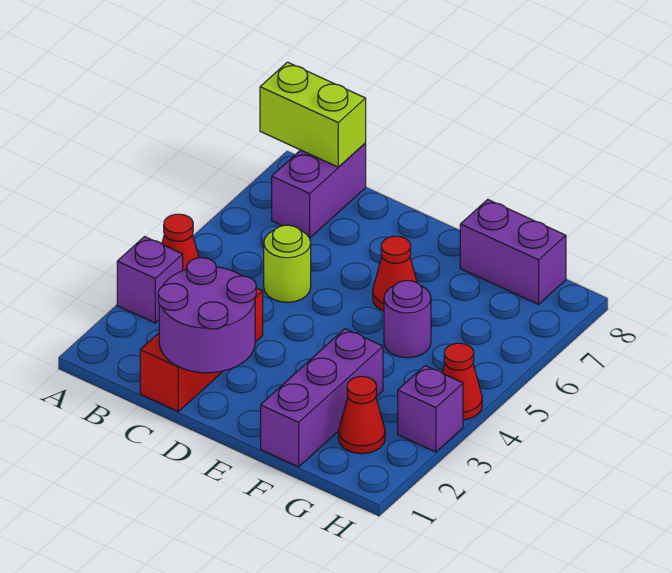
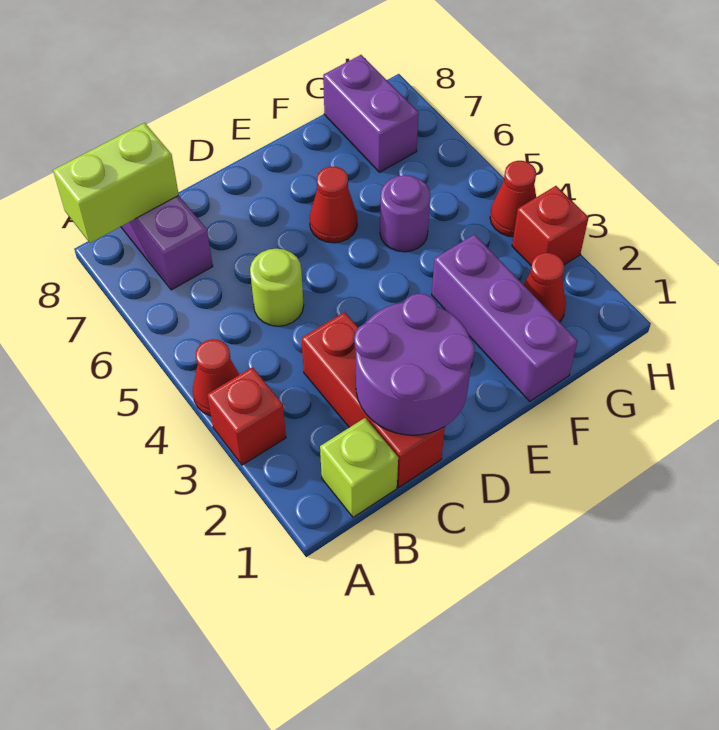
purple brick A3 level 1 -> red brick A3 level 1
none -> lime brick B1 level 1
purple brick F8:G8 level 1 -> purple brick G7:G8 level 1
purple brick H3 level 1 -> red brick H3 level 1

